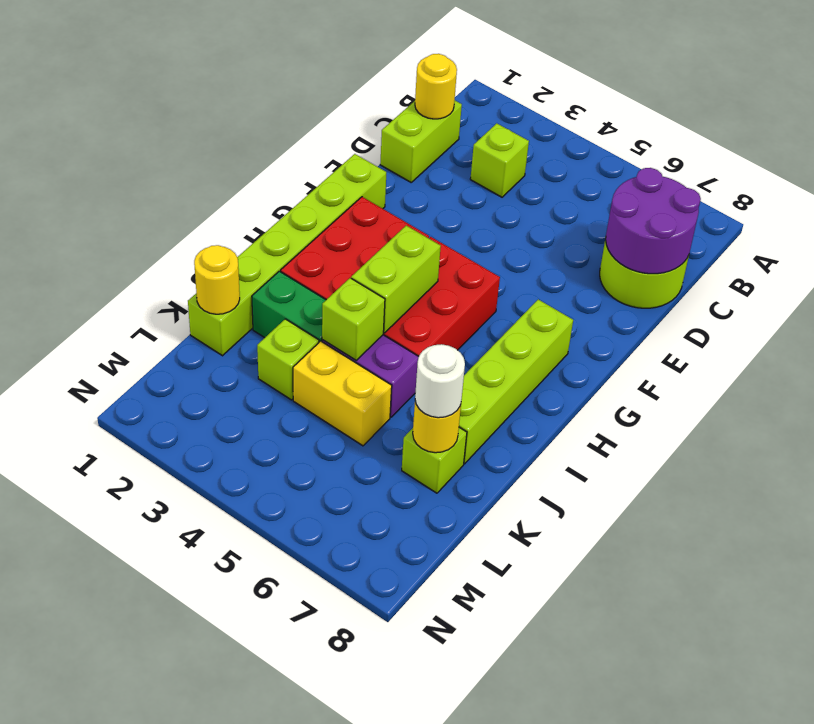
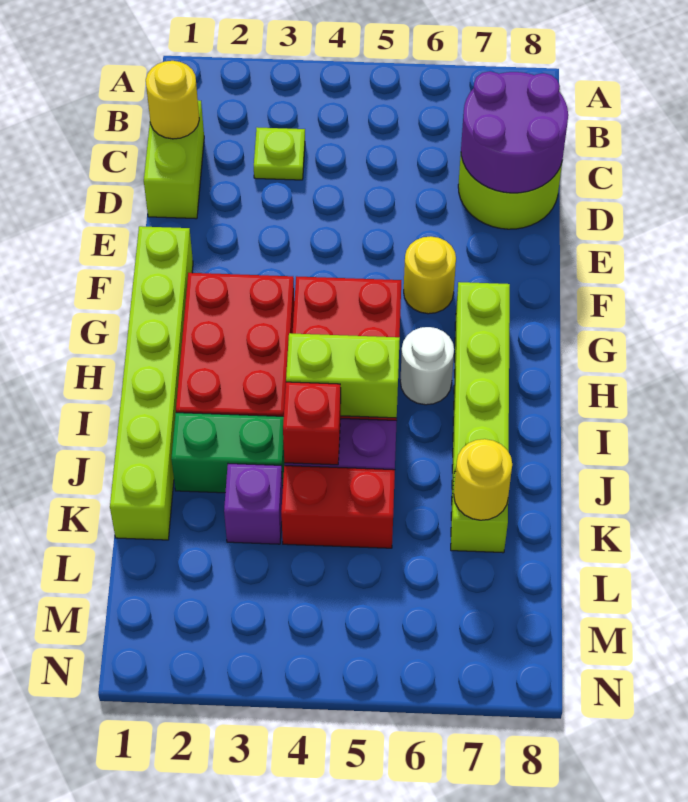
lime brick C3 level 1 -> lime plate C3 level 1
lime brick H4:I4 level 2 -> lime brick I4:I5 level 2
lime brick J4 level 2 -> red brick J4 level 2
yellow round brick K1 level 2 -> yellow round brick F6 level 1
lime brick K3 level 1 -> purple brick K3 level 1
yellow brick K4:K5 level 1 -> red brick K4:K5 level 1
white round brick K7 level 3 -> white round brick H6 level 1

